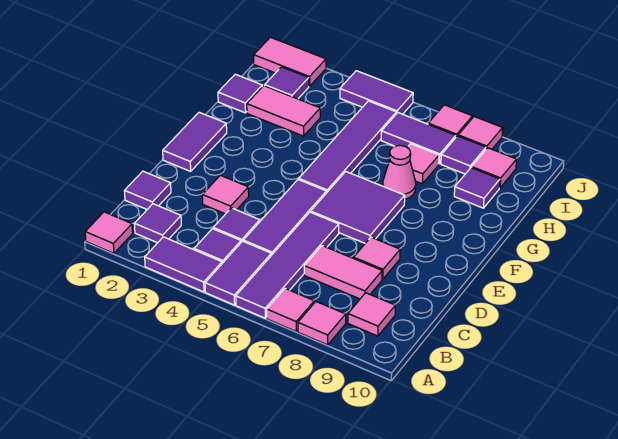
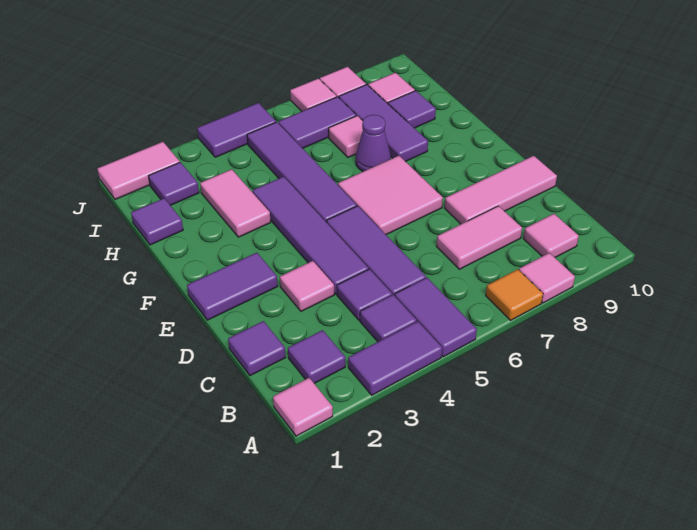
purple tile A6:D6 level 1 -> purple tile D4:G4 level 1
pink tile A7 level 1 -> orange tile A7 level 1
pink tile D8 level 1 -> pink tile D8:D10 level 1
purple tile E1:F1 level 1 -> purple tile E1:E2 level 1
purple tile E6:F7 level 1 -> pink tile E6:F7 level 1
pink cone G7 level 1 -> purple cone G7 level 1
pink tile H2:H3 level 1 -> pink tile G3:H3 level 1
purple tile I8 level 1 -> purple tile G8:I8 level 1

